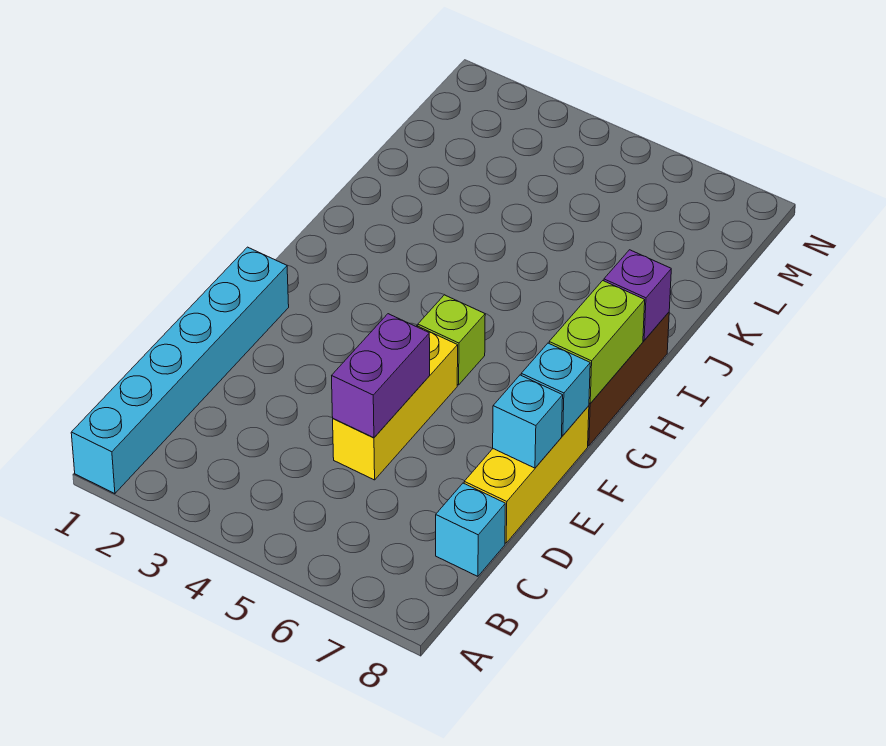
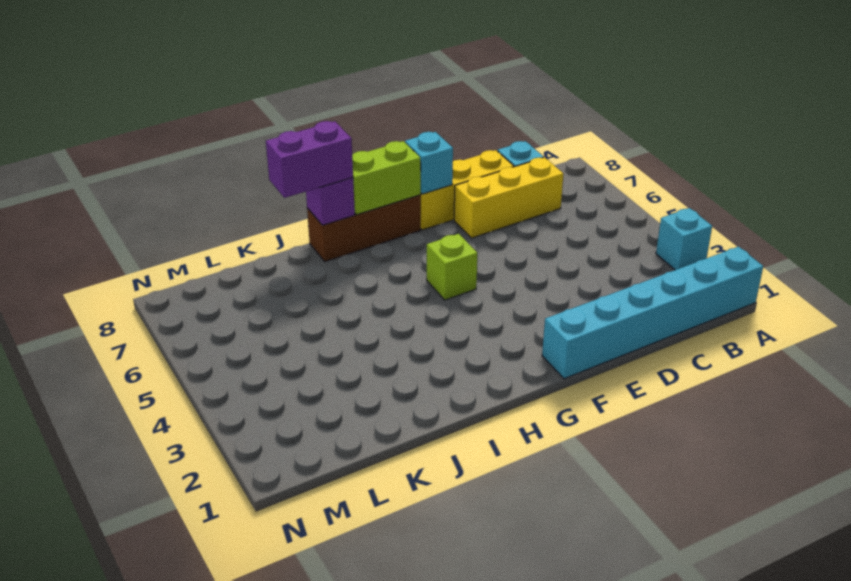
yellow brick D5:F5 level 1 -> yellow brick C7:E7 level 1
purple brick D5:E5 level 2 -> purple brick I8:J8 level 3
cyan brick E8 level 2 -> cyan brick A3 level 1

